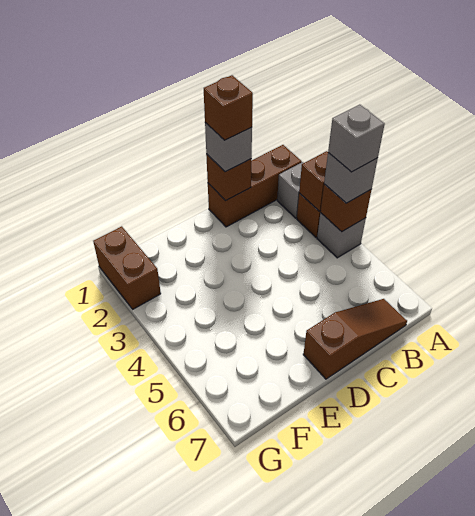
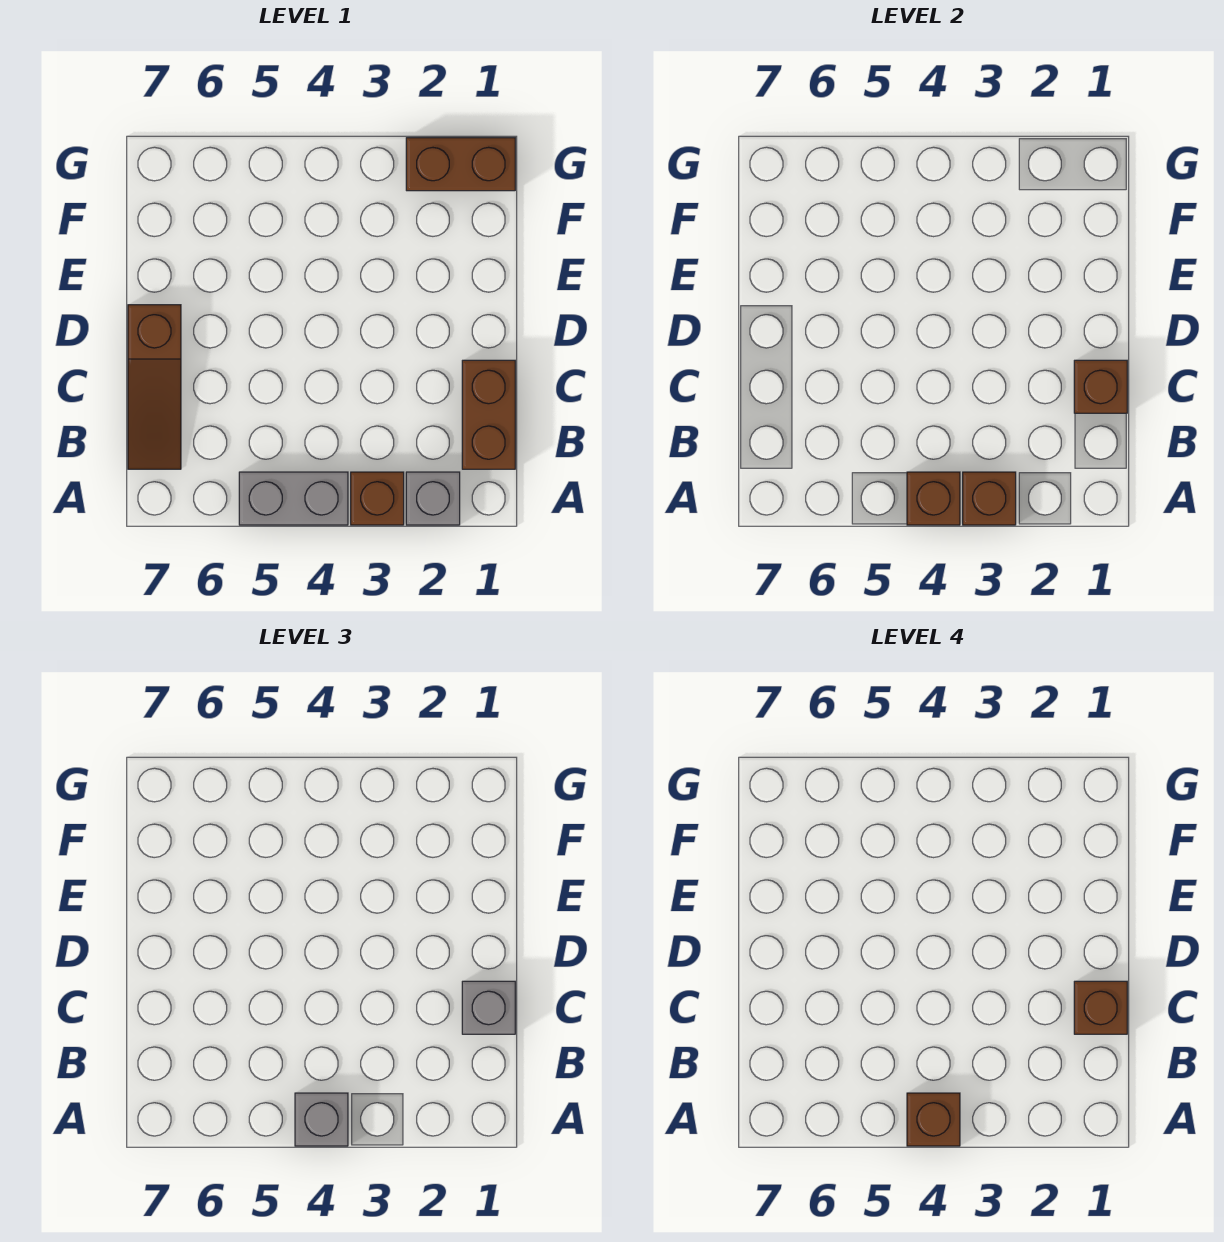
brown brick A1:C1 level 1 -> brown brick B1:C1 level 1
grey brick A4 level 1 -> grey brick A4:A5 level 1
grey brick A4 level 4 -> brown brick A4 level 4

